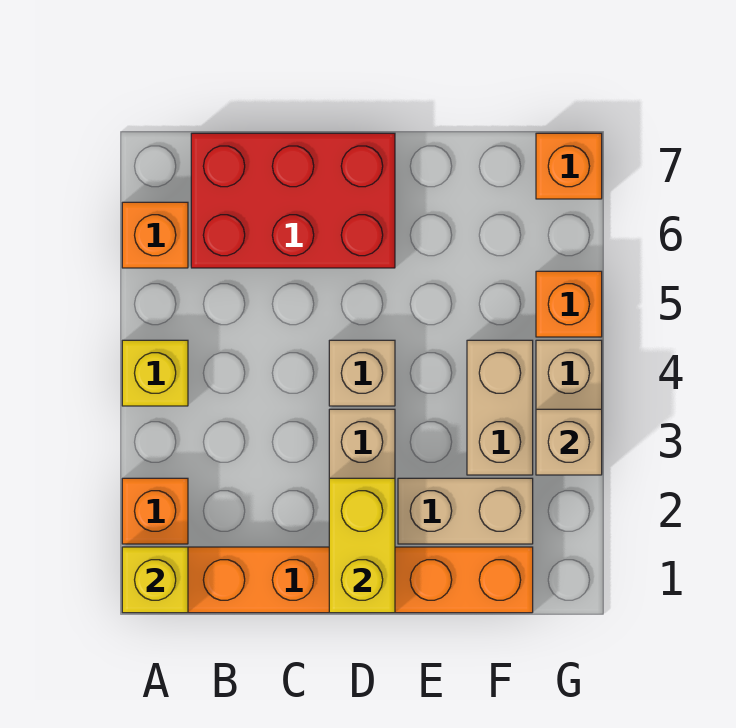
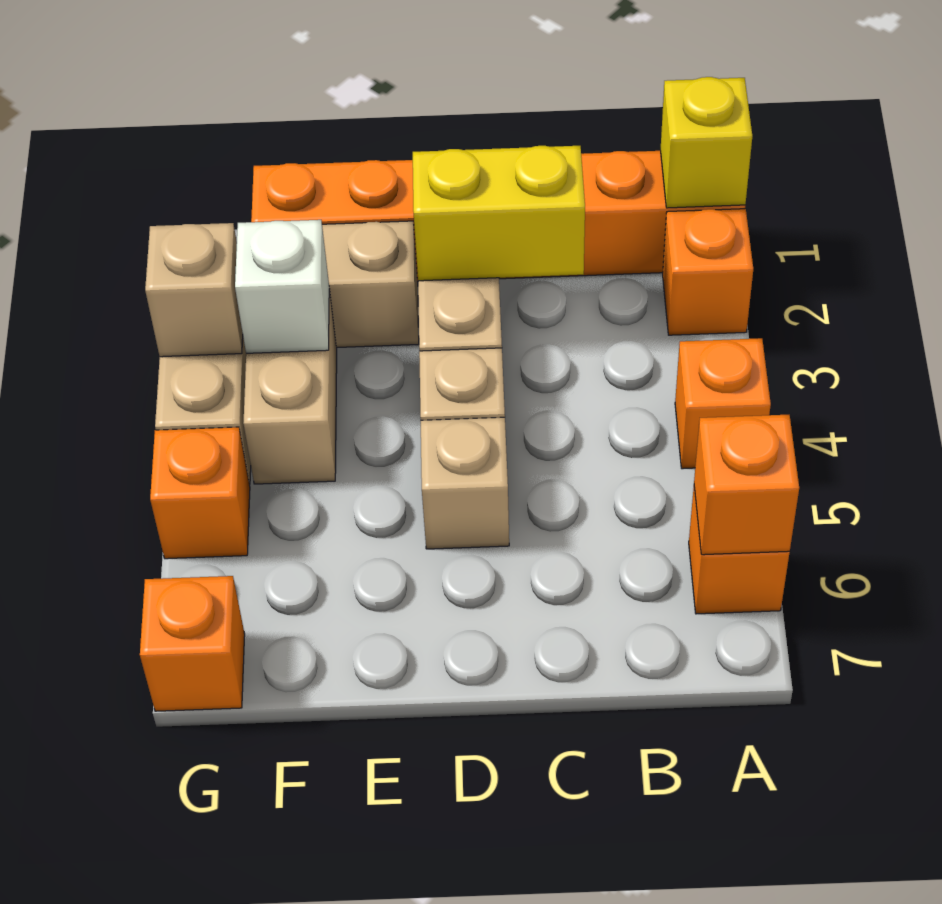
yellow brick A4 level 1 -> orange brick A4 level 1
none -> orange brick A6 level 2
red brick B6:D7 level 1 -> none
yellow brick D1:D2 level 2 -> yellow brick C2:D2 level 2
none -> tan brick D5 level 1
none -> white brick F3 level 2

